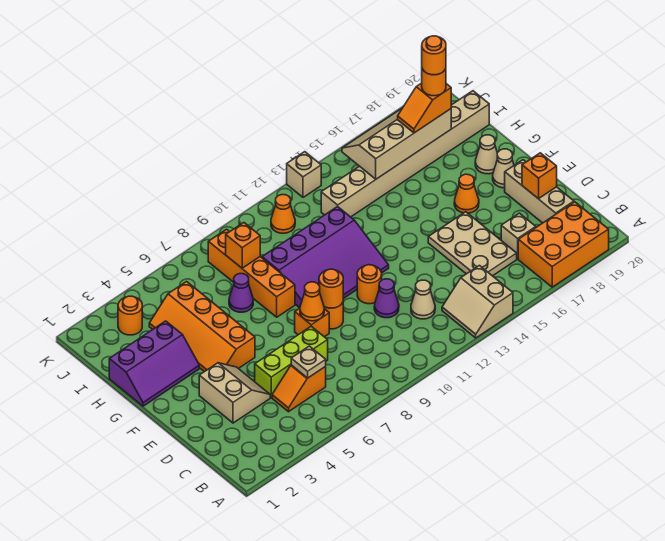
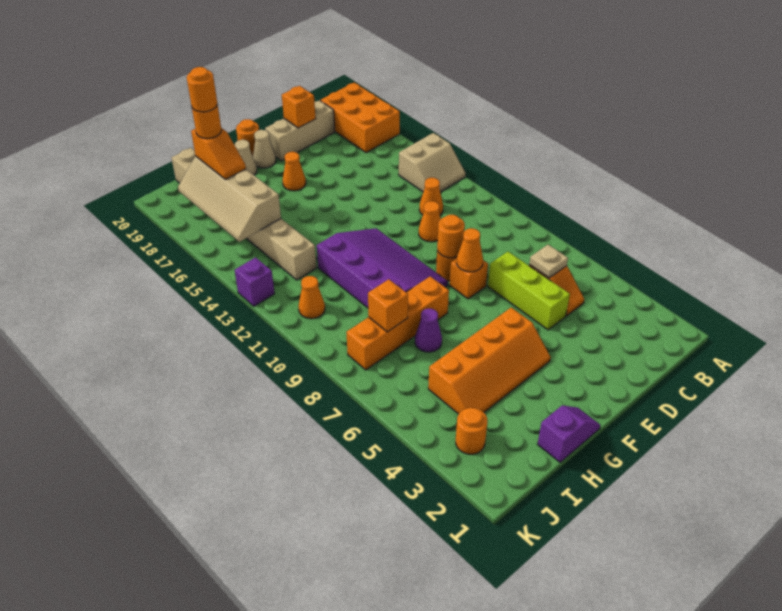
tan cone C12 level 1 -> orange cone C12 level 1
tan plate C15:E16 level 1 -> none
tan brick C17 level 1 -> none
tan slope D3:E4 level 1 top 3 -> none
purple cone D11 level 1 -> orange cone D11 level 1
orange round brick E11 level 1 -> orange round brick F20 level 1
purple slope G1:H3 level 1 top H -> purple slope G1:H1 level 1 top H
tan brick K13 level 1 -> purple brick K13 level 1

